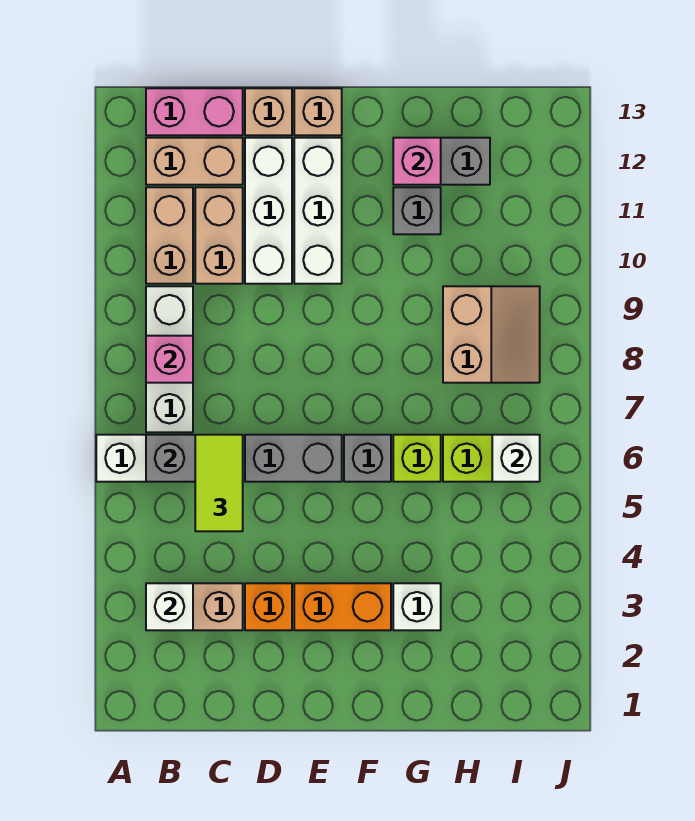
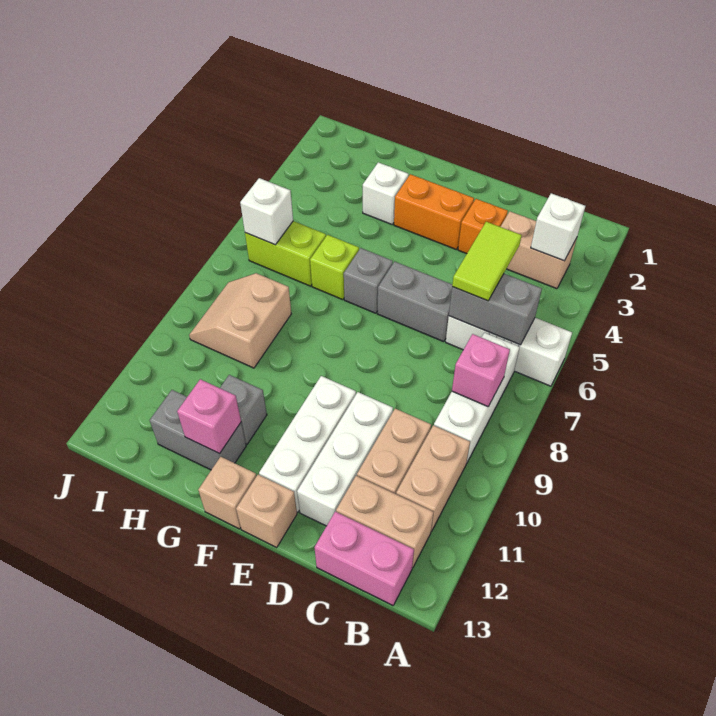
tan brick D13 level 1 -> tan brick F13 level 1

